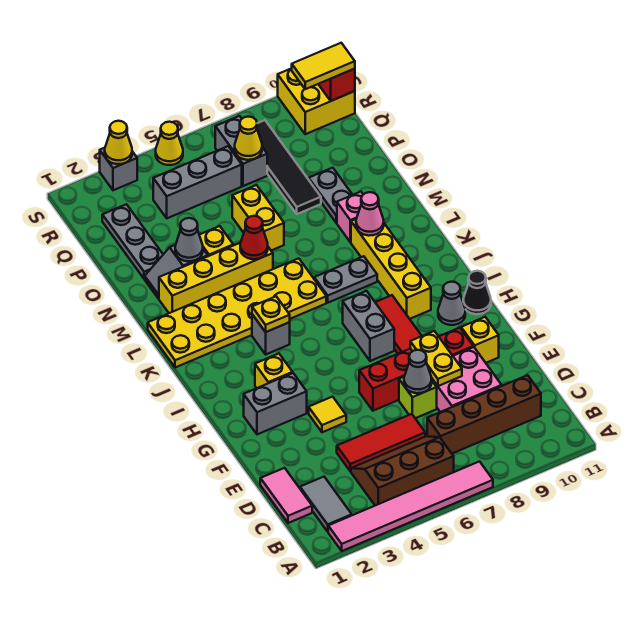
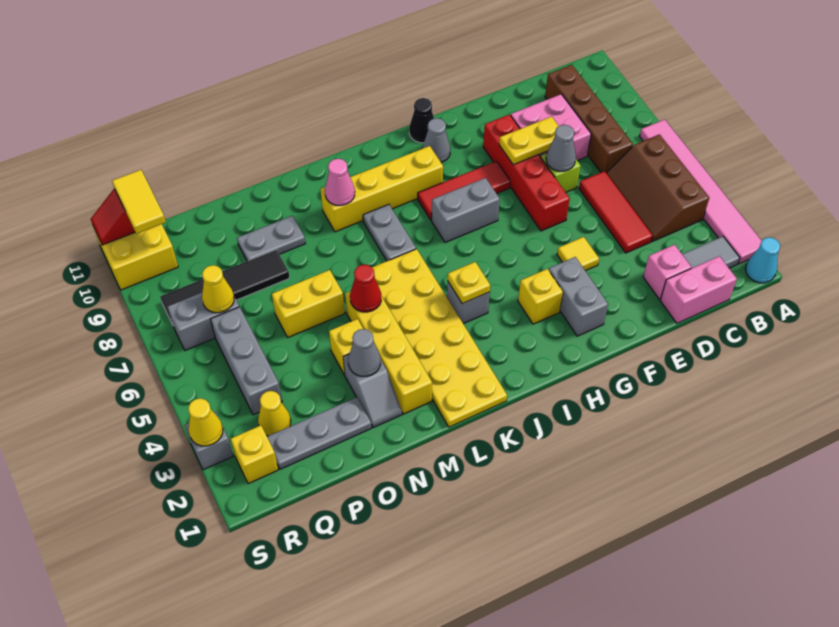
none -> cyan cone A1 level 1
pink tile C1:D1 level 1 -> pink brick C1:D1 level 1
yellow brick F10 level 1 -> yellow brick R2 level 1
pink brick M9 level 1 -> pink brick D2 level 1
yellow cone S5 level 1 -> yellow cone Q3 level 1

